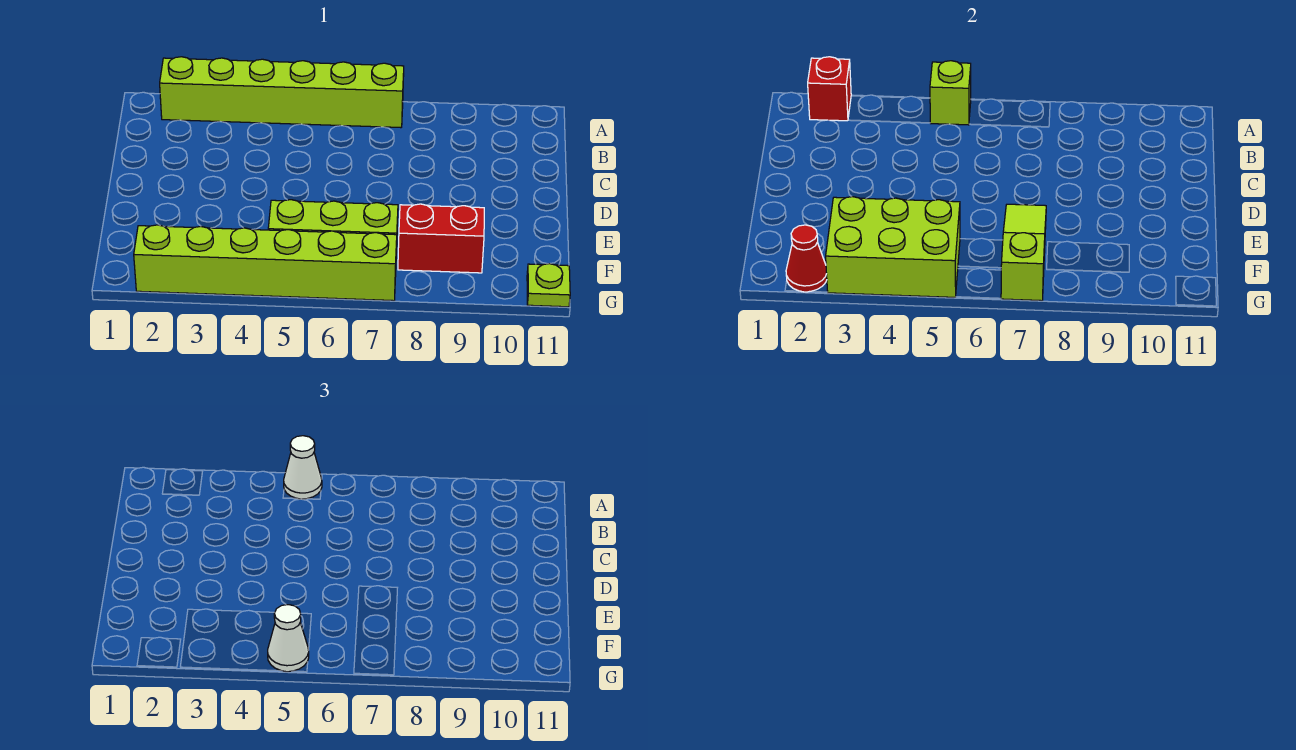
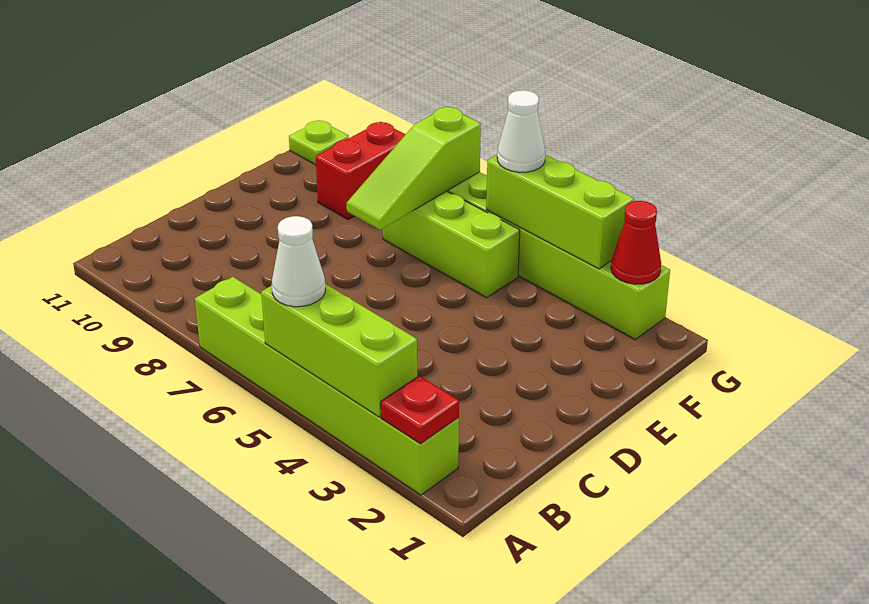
red brick A2 level 2 -> red plate A2 level 2
lime brick A5 level 2 -> lime brick A3:A5 level 2
lime brick F3:G5 level 2 -> lime brick G3:G5 level 2
red brick F8:F9 level 1 -> red brick F9:G9 level 1

